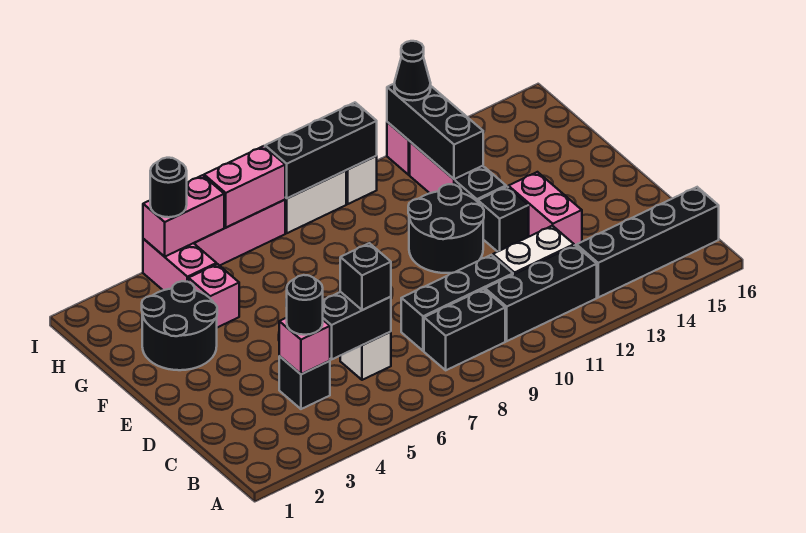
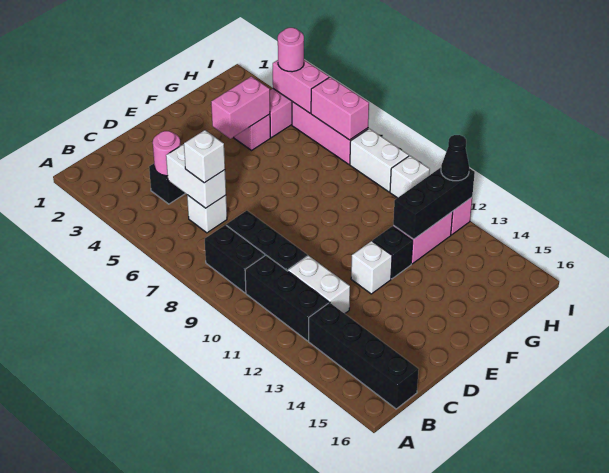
pink brick C4 level 2 -> pink round brick C4 level 2
black round brick C4 level 3 -> none
black brick C5:C6 level 2 -> white brick C5:C6 level 2
black brick C6 level 3 -> white brick C6 level 3
pink brick D13:E13 level 1 -> pink brick F4:G4 level 2
black round brick E10:F11 level 1 -> none
black brick E12 level 1 -> white brick E12 level 1
black round brick F2:G3 level 1 -> none
black round brick I4 level 3 -> pink round brick I4 level 3
black brick I8:I10 level 2 -> none

